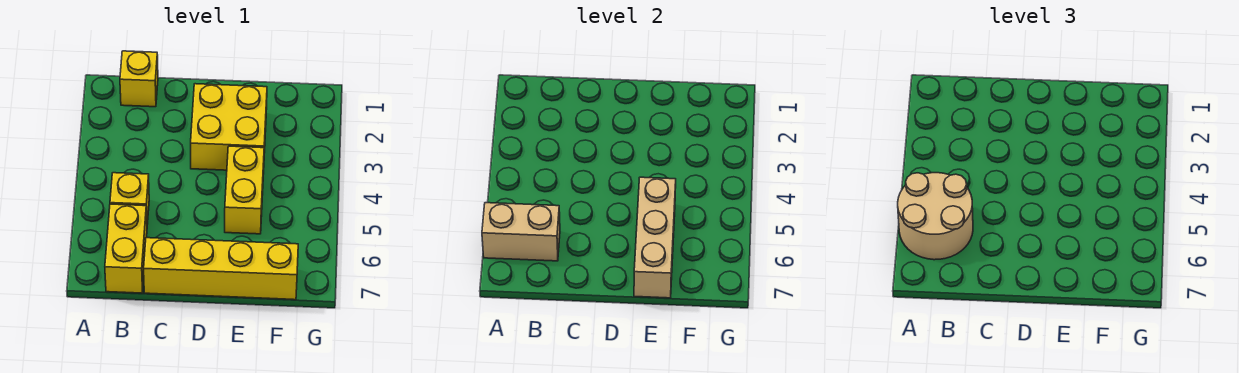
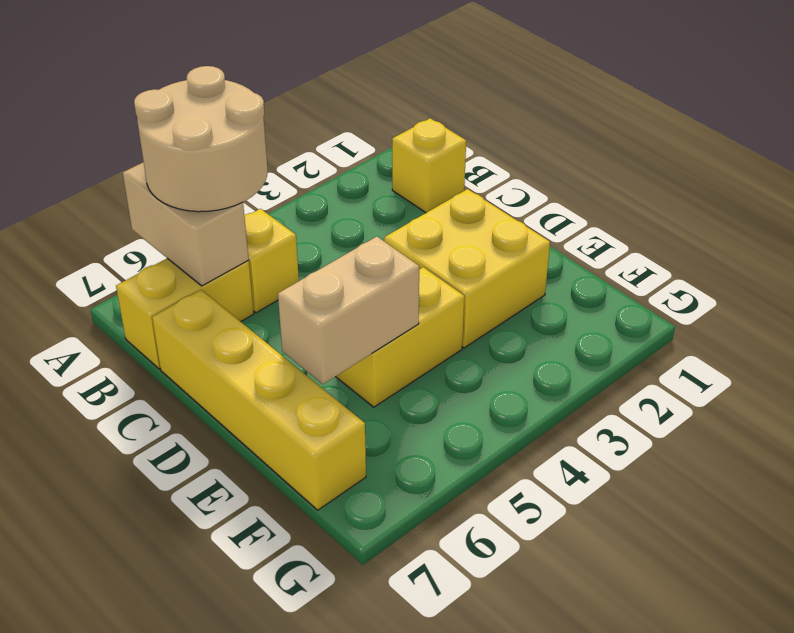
tan brick E5:E7 level 2 -> tan brick E5:E6 level 2

